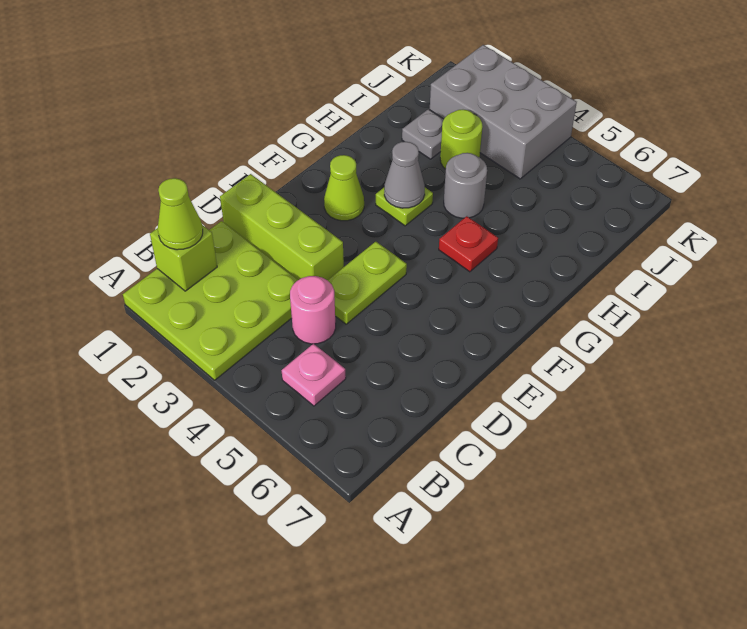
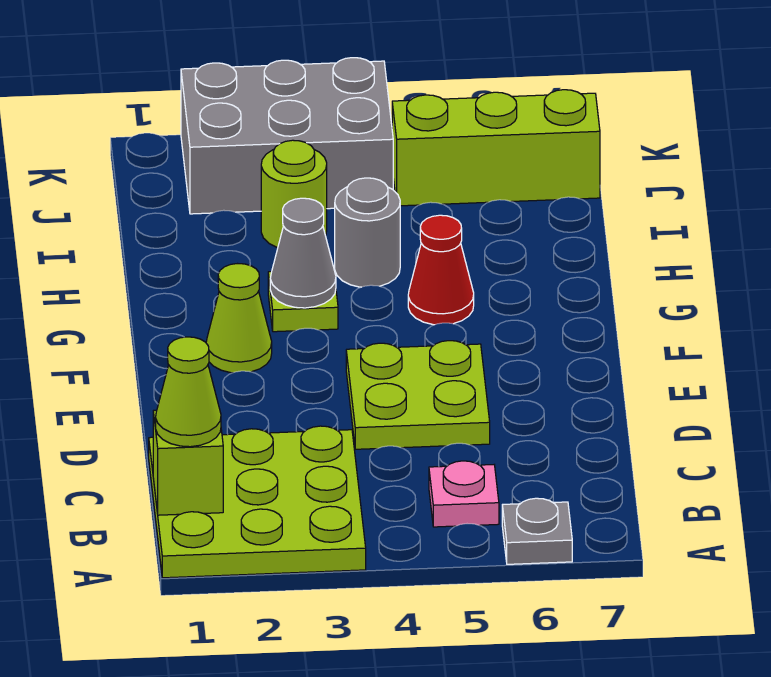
pink round brick C4 level 1 -> none
lime brick D1:D3 level 1 -> lime brick J5:J7 level 1
lime plate D4:E4 level 1 -> lime plate D4:E5 level 1
red plate G5 level 1 -> red cone G5 level 1
grey plate I2 level 1 -> grey plate A6 level 1

